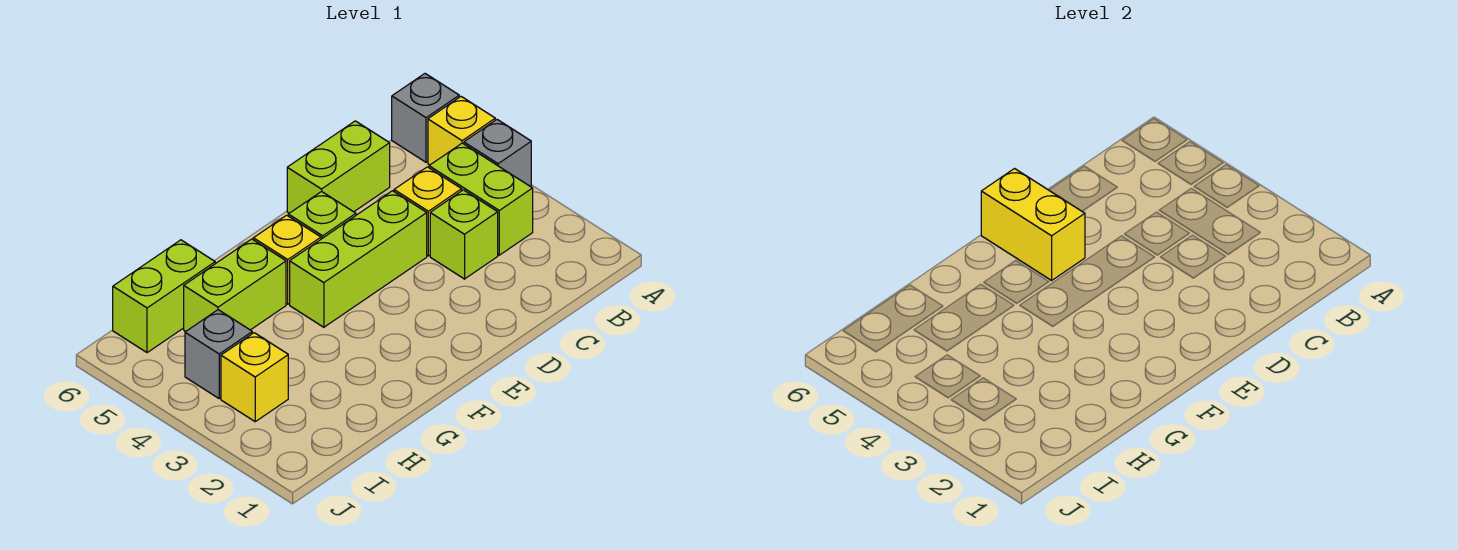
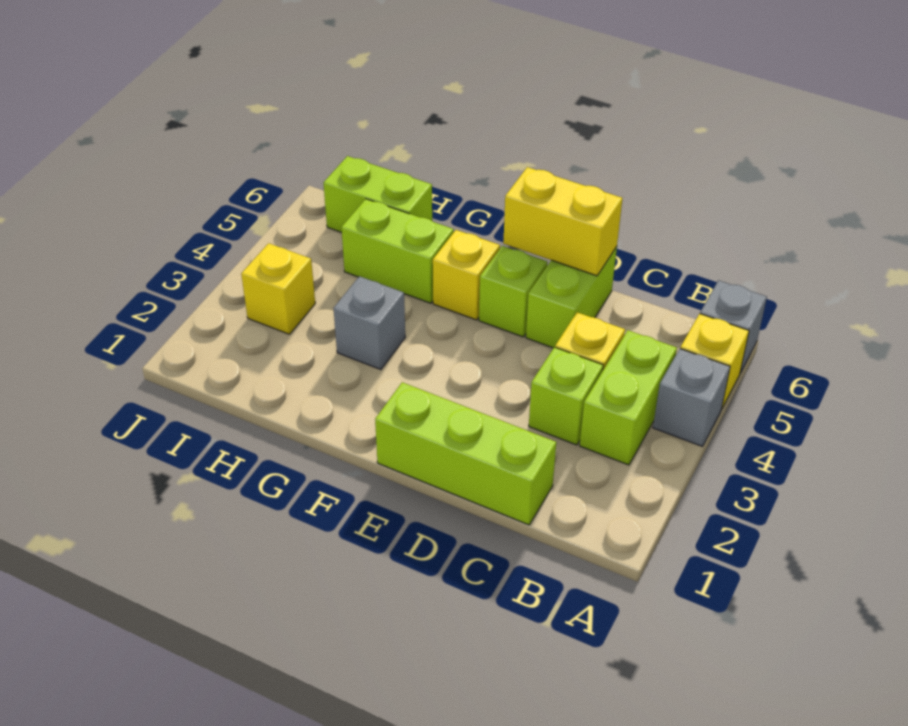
lime brick C6:D6 level 1 -> lime brick D5:D6 level 1
lime brick D4:F4 level 1 -> lime brick C1:E1 level 1
yellow brick E5:E6 level 2 -> yellow brick D6:E6 level 2
grey brick I4 level 1 -> grey brick G3 level 1

